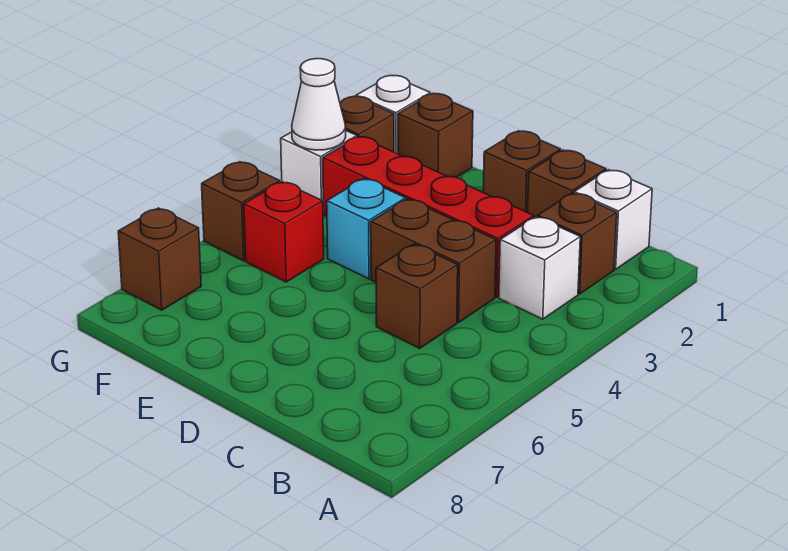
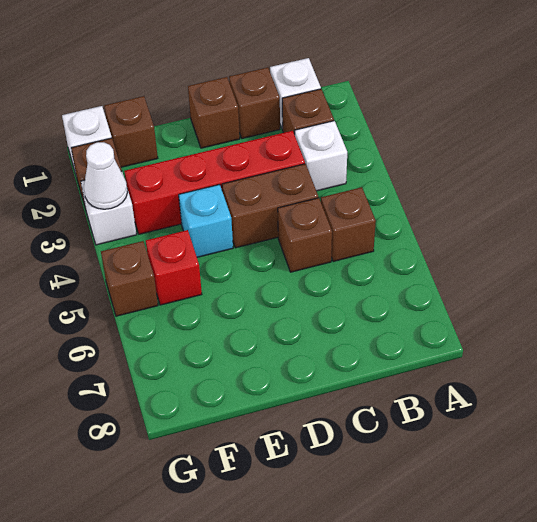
brown brick G7 level 1 -> brown brick B5 level 1

